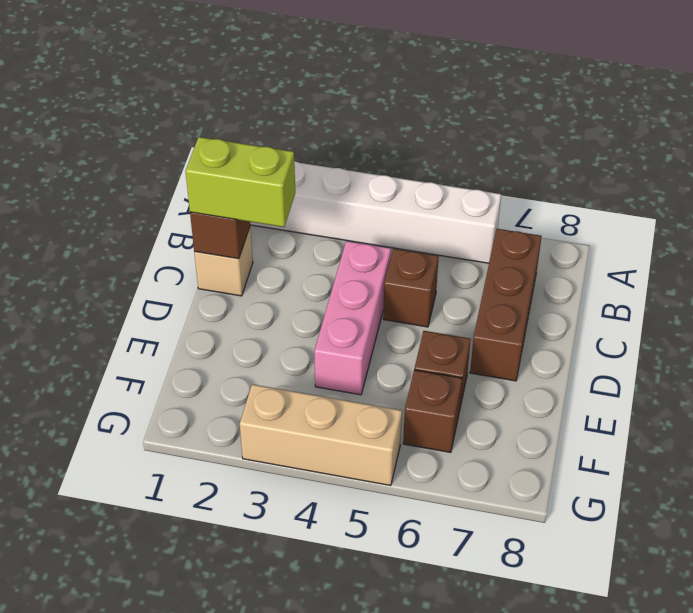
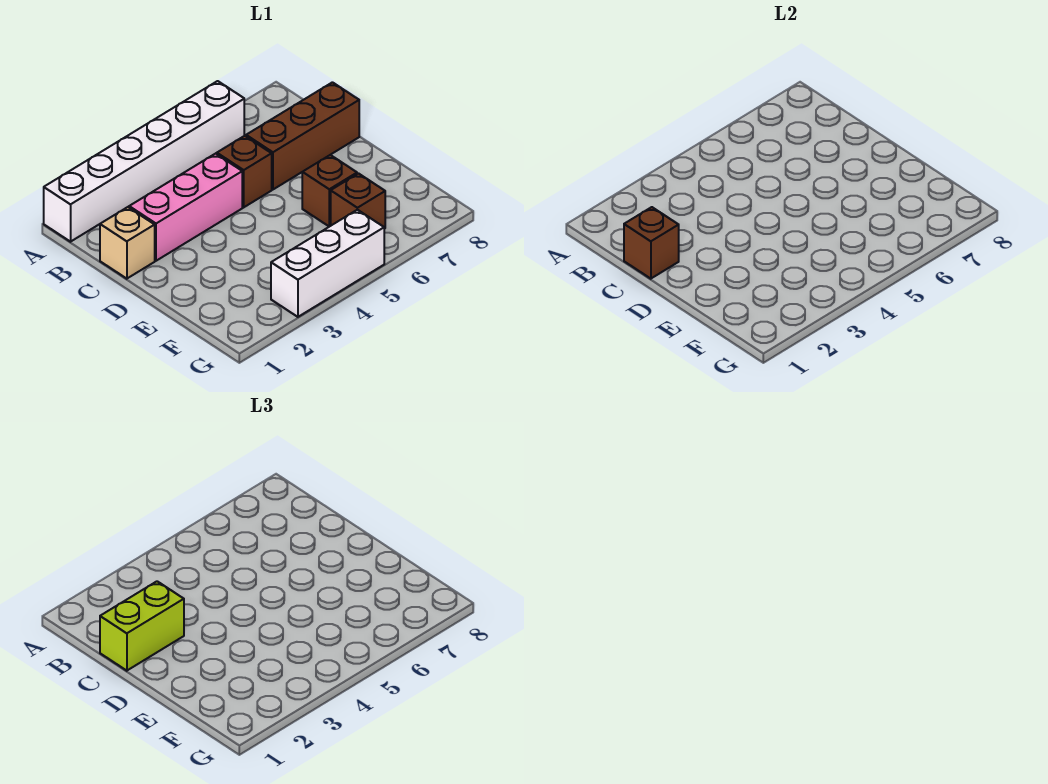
brown brick B7:D7 level 1 -> brown brick C6:C8 level 1
pink brick C4:E4 level 1 -> pink brick C2:C4 level 1
tan brick G3:G5 level 1 -> white brick G3:G5 level 1

